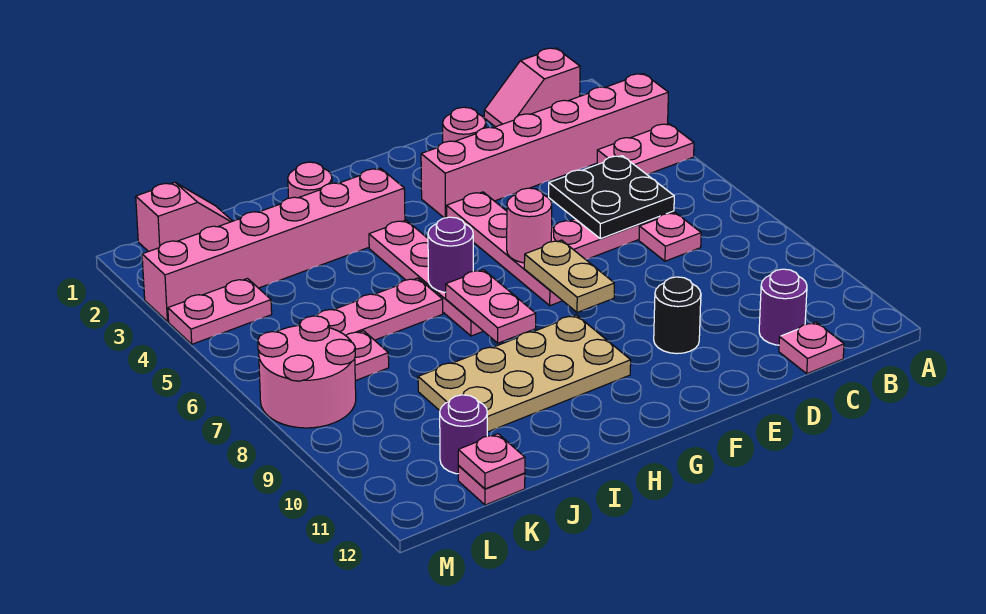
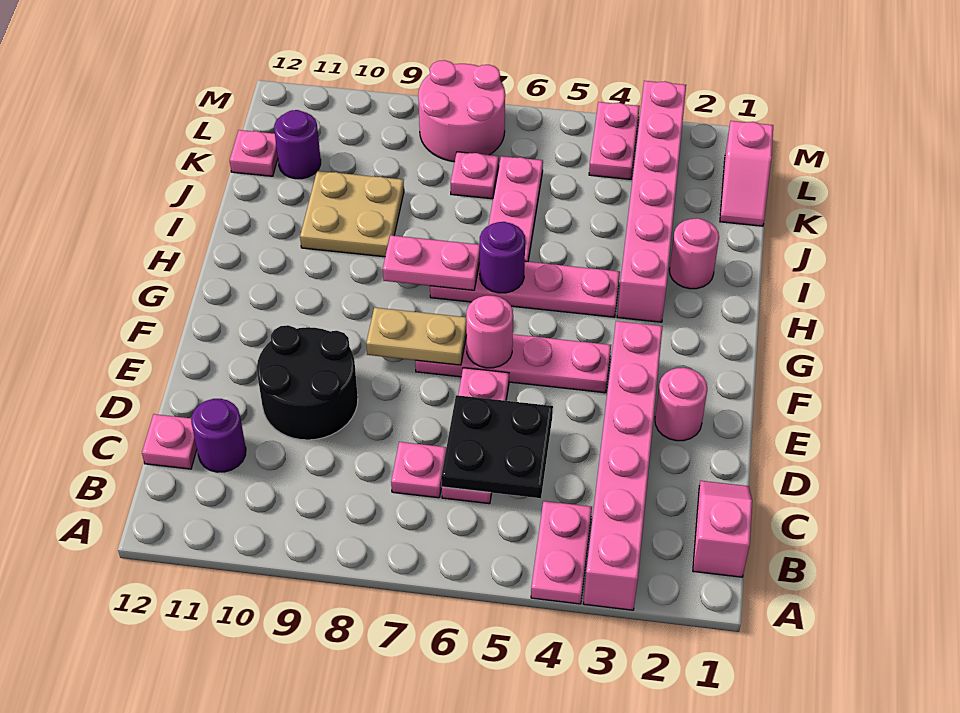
black round brick E10 level 1 -> black round brick D9:E10 level 1
tan plate G9:J10 level 1 -> tan plate I9:J10 level 1
pink plate K12 level 2 -> none

